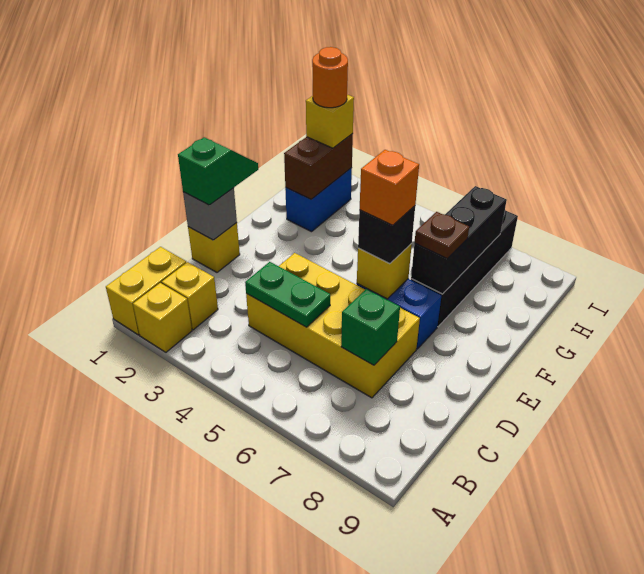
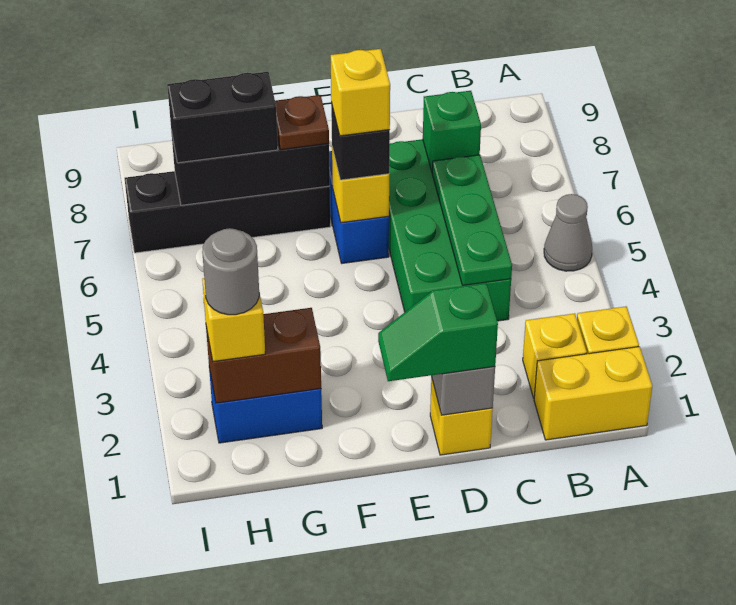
none -> grey cone A5 level 1
yellow brick C4:D7 level 1 -> green brick C4:D7 level 1
green plate C4:C5 level 2 -> green plate C4:C6 level 2
orange brick E6 level 4 -> yellow brick E6 level 4
none -> black brick G7:H7 level 3
orange round brick H2 level 4 -> grey round brick H2 level 4

